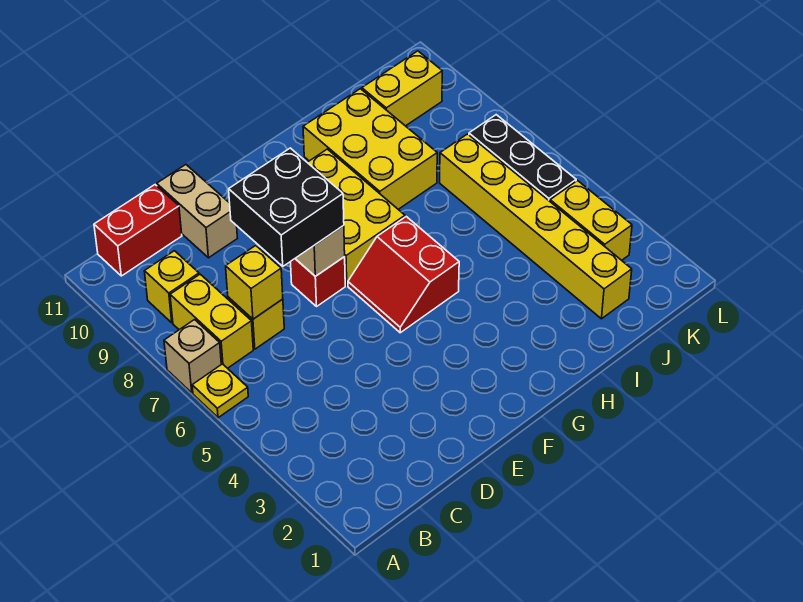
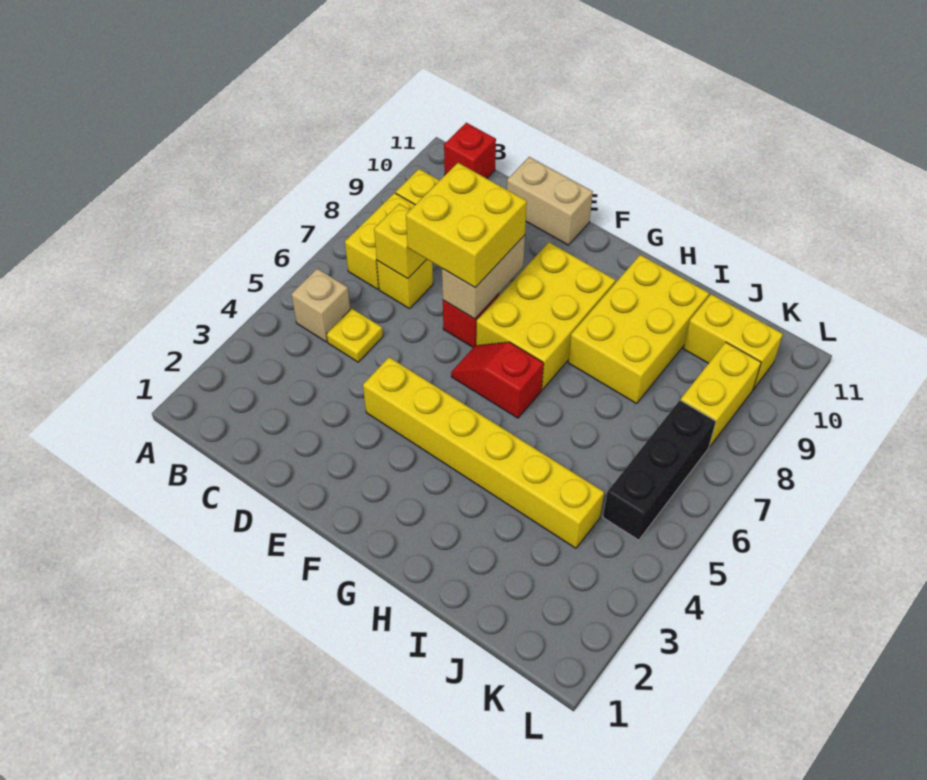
yellow plate A6 level 1 -> yellow plate C5 level 1
tan brick A7 level 1 -> tan brick B5 level 1
red brick B11:C11 level 1 -> red brick B11 level 1
black brick D7:E8 level 3 -> yellow brick D7:E8 level 3
tan brick D10:D11 level 1 -> tan brick D11:E11 level 1
red slope F5:G6 level 1 top G -> red slope F6:G6 level 1 top G
yellow brick J2:J7 level 1 -> yellow brick E4:J4 level 1
yellow brick K3:K4 level 1 -> yellow brick K8:K9 level 1

